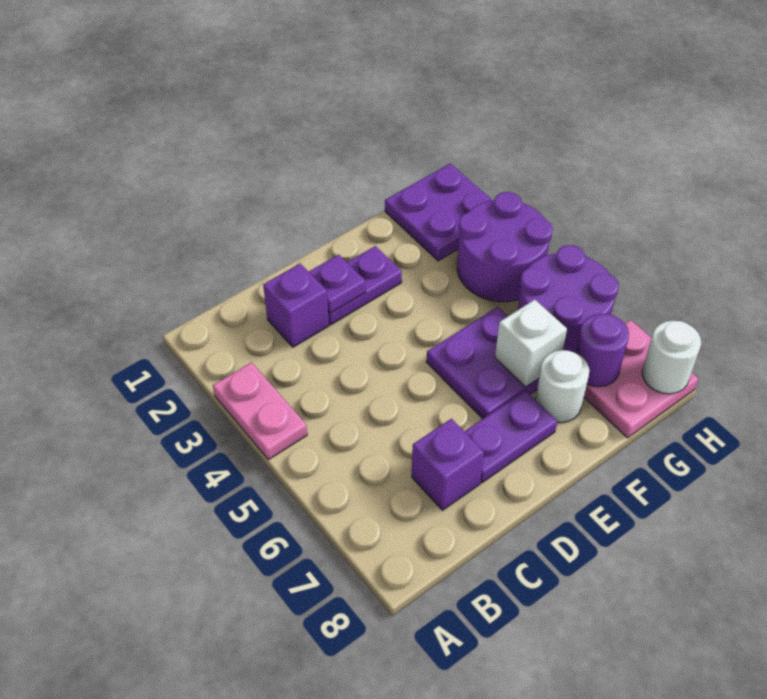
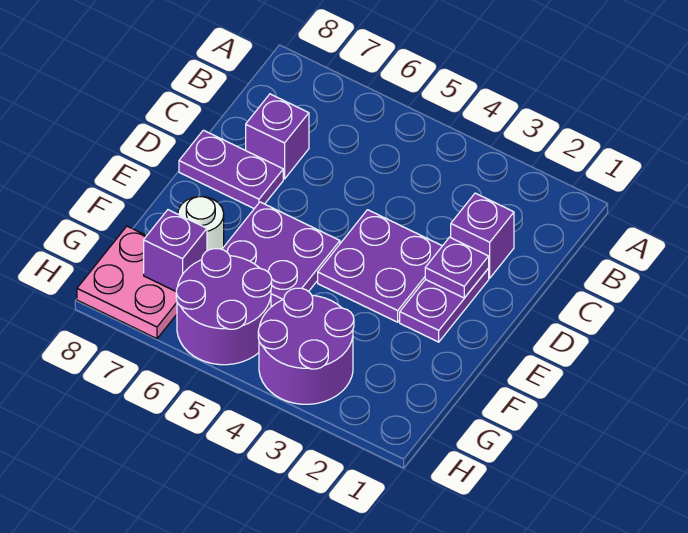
pink plate A3:A4 level 1 -> none
purple plate D7:E7 level 1 -> purple plate D7:D8 level 1
white brick F6 level 2 -> none
purple plate G1:H2 level 1 -> purple plate D3:E4 level 1
purple round brick G7 level 2 -> purple brick G7 level 2
white round brick H8 level 2 -> none

